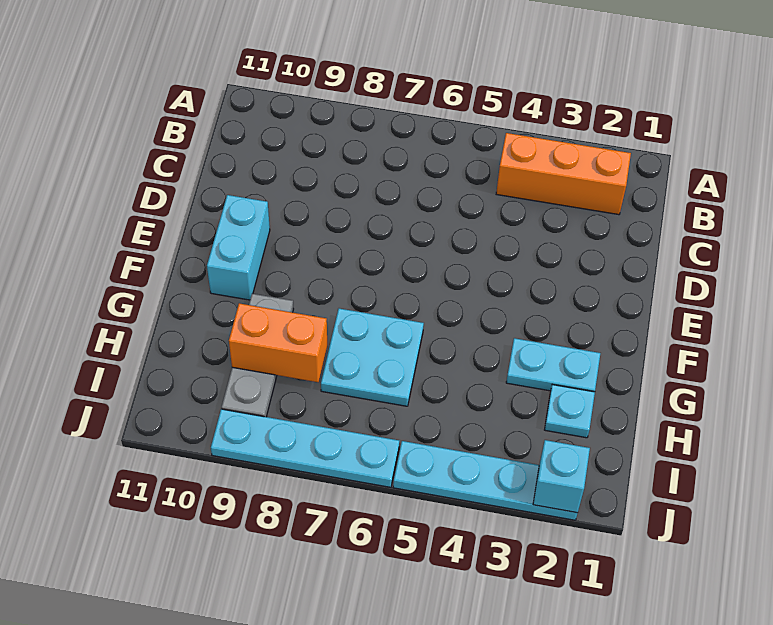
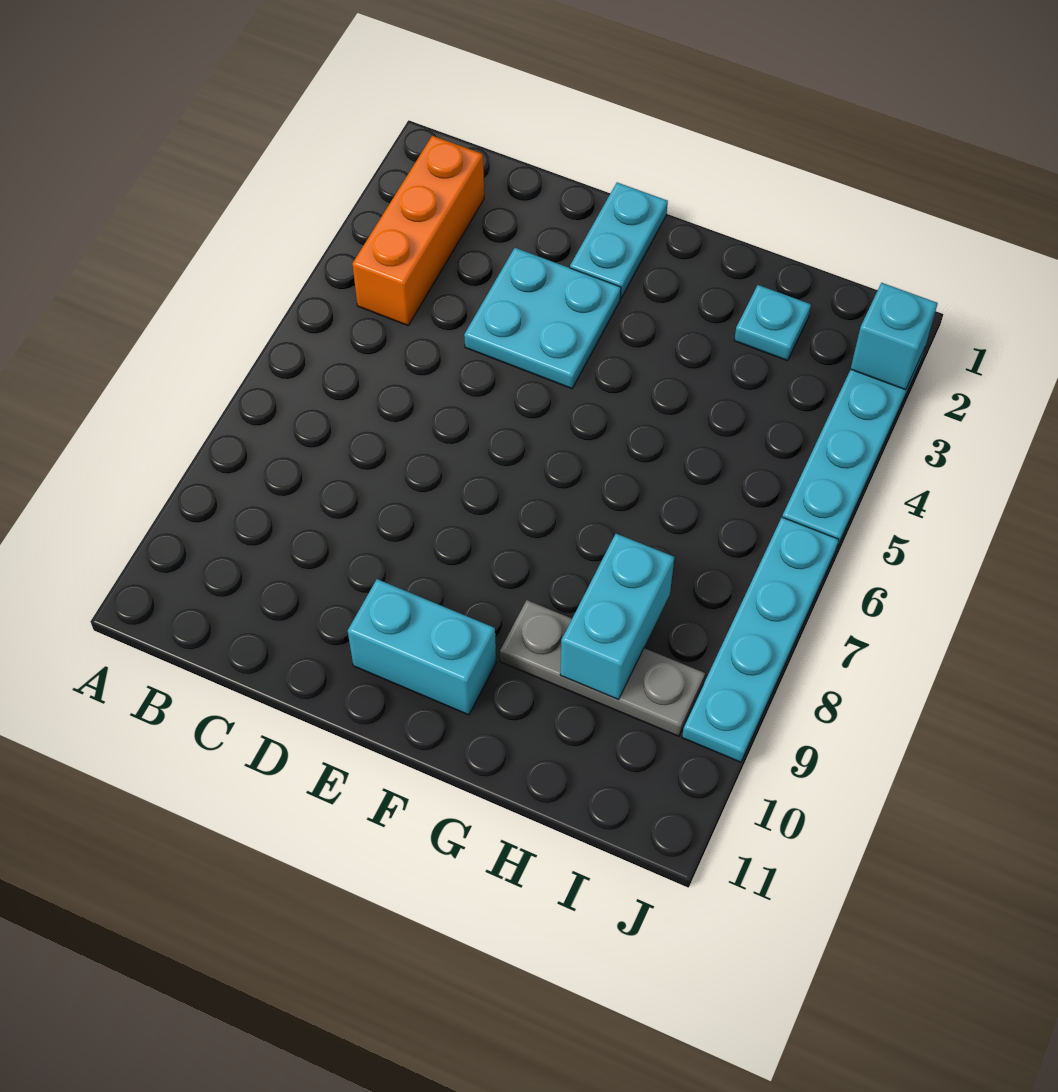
cyan plate G2:G3 level 1 -> cyan plate E1:E2 level 1
cyan plate G6:H7 level 1 -> cyan plate D3:E4 level 1
orange brick H8:H9 level 2 -> cyan brick H8:H9 level 2

